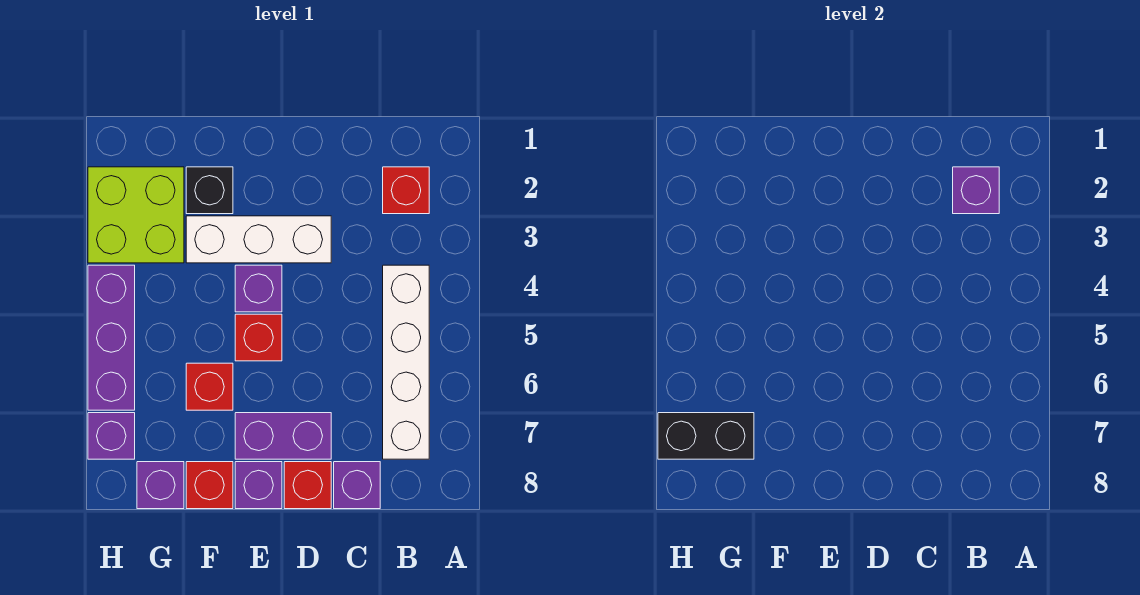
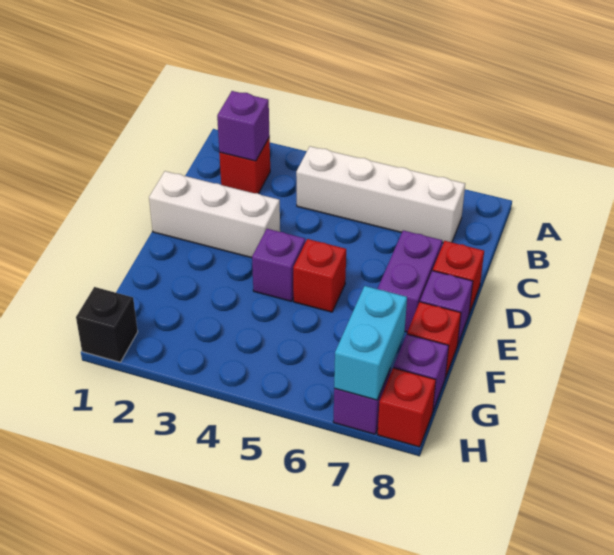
purple brick C8 level 1 -> none
white brick D3:F3 level 1 -> white brick D1:D3 level 1
black brick F2 level 1 -> black brick H1 level 1
red brick F6 level 1 -> red brick H8 level 1
lime brick G2:H3 level 1 -> none
black brick G7:H7 level 2 -> cyan brick G7:H7 level 2
purple brick H4:H6 level 1 -> none

